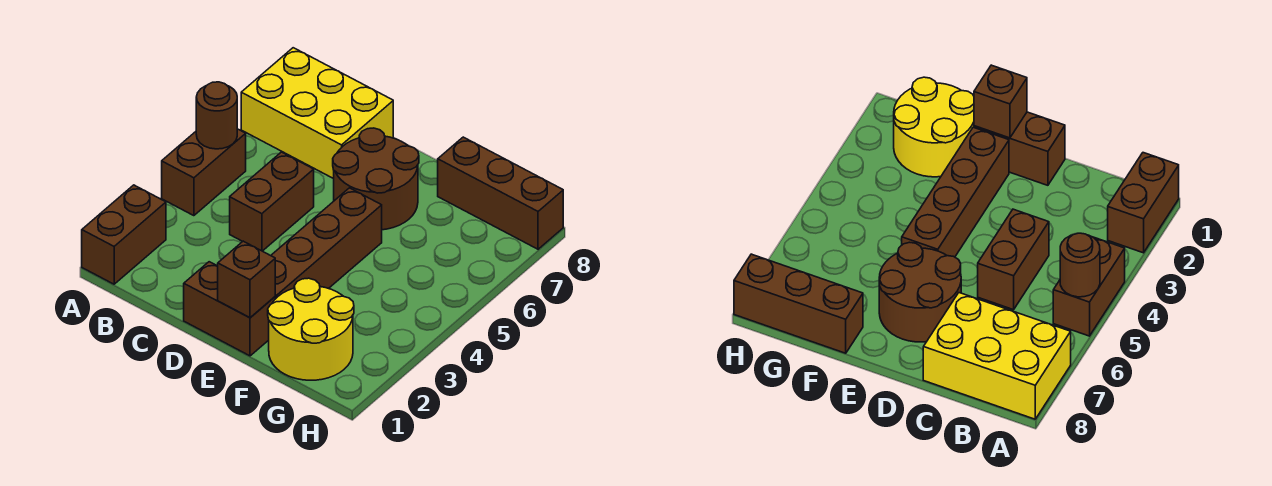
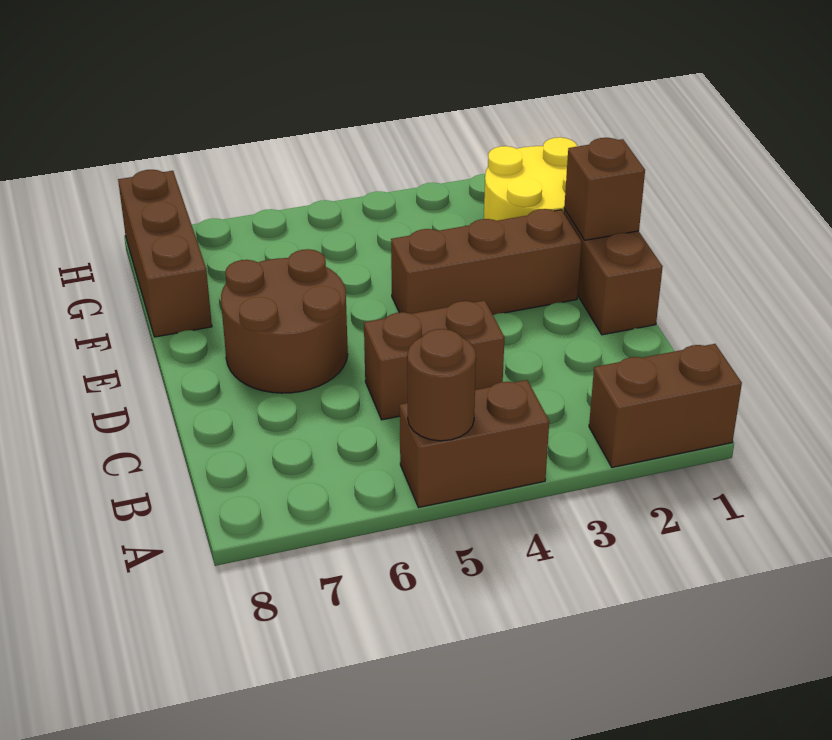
yellow brick A7:C8 level 1 -> none
brown brick E2:E5 level 1 -> brown brick E2:E4 level 1

